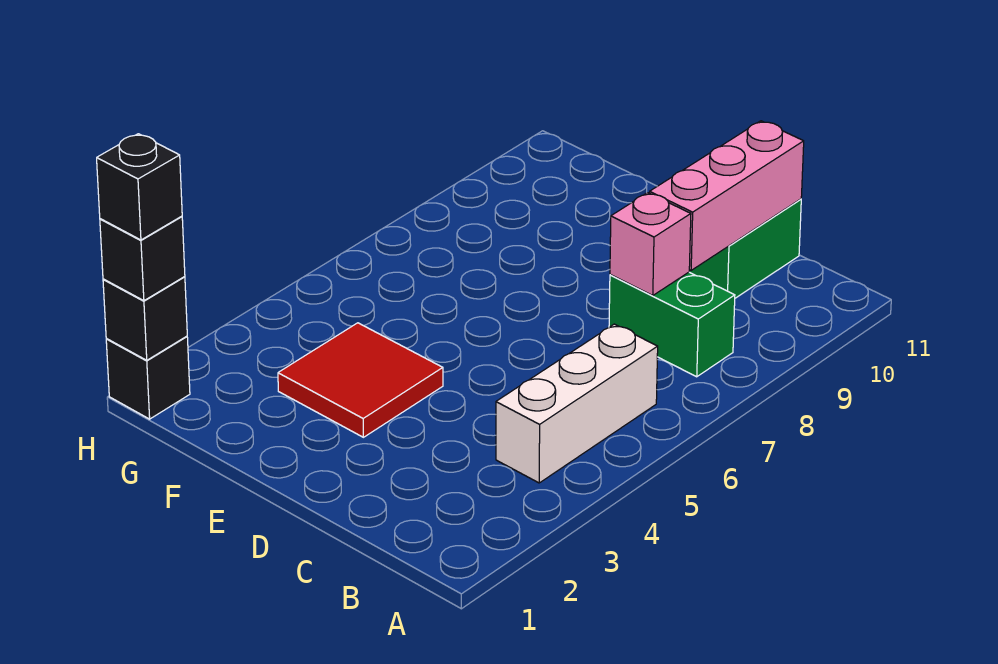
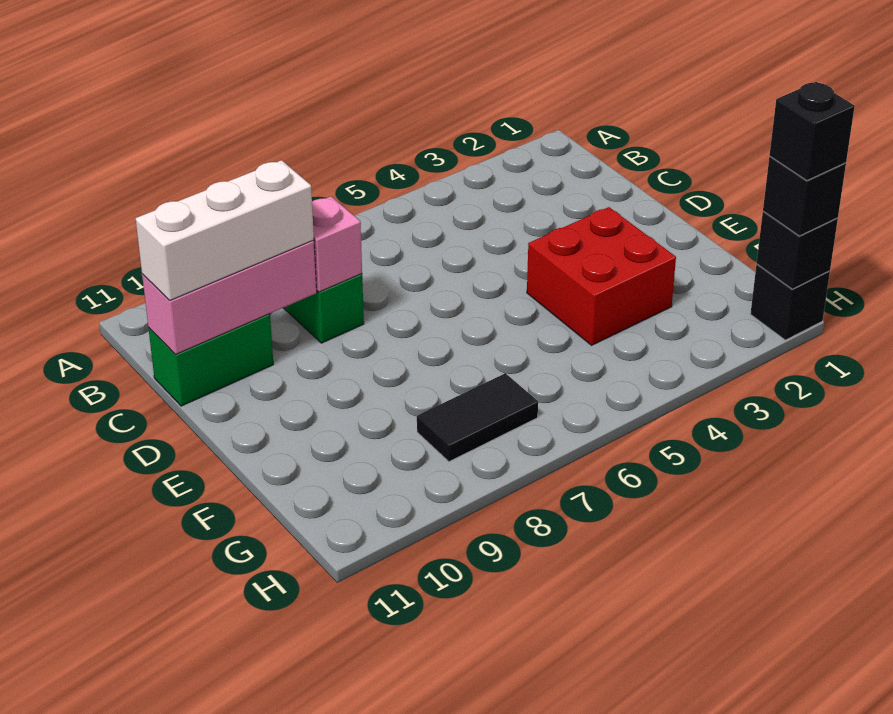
white brick B4:B6 level 1 -> white brick C9:C11 level 3
red tile E3:F4 level 1 -> red brick E3:F4 level 1
none -> black tile G7:G8 level 1

